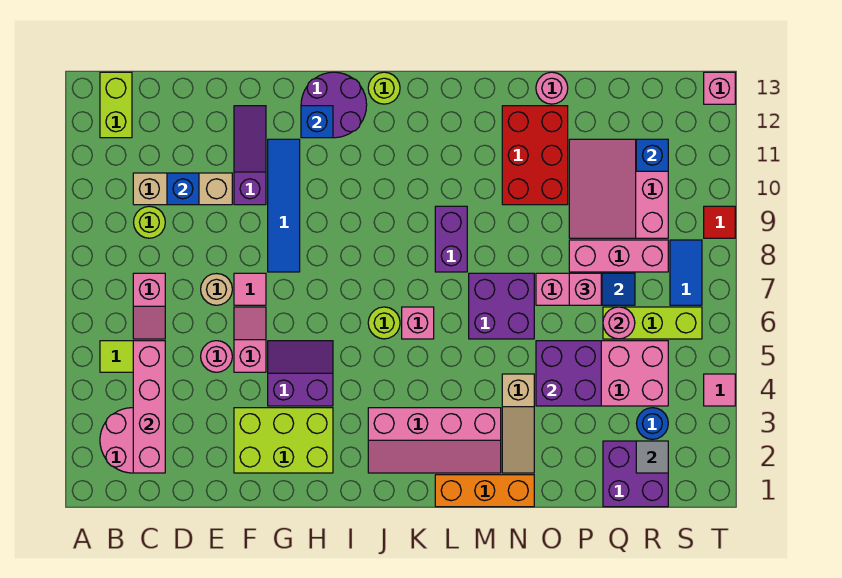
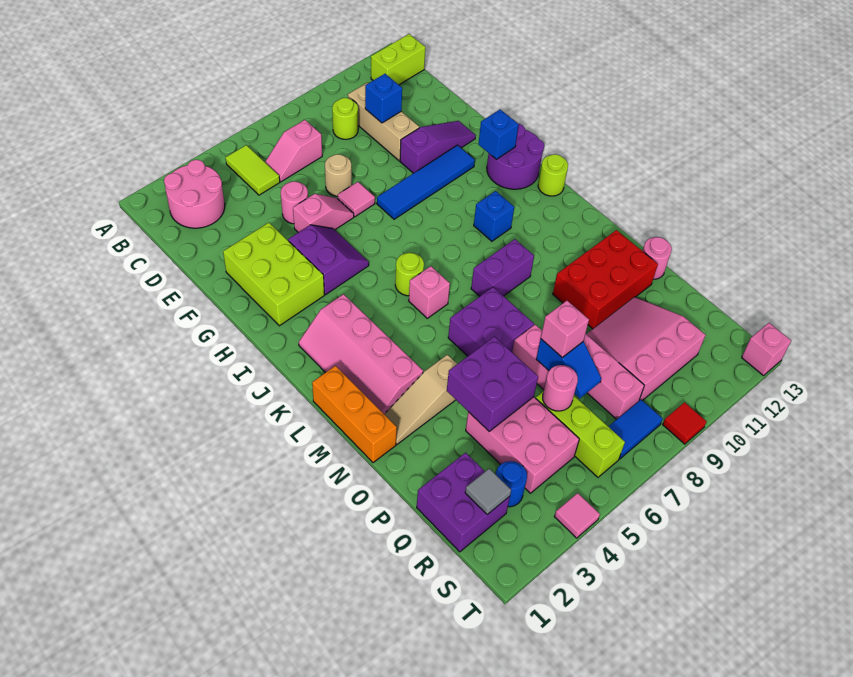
pink brick C2:C5 level 2 -> none
blue brick R11 level 2 -> blue brick J10 level 1

